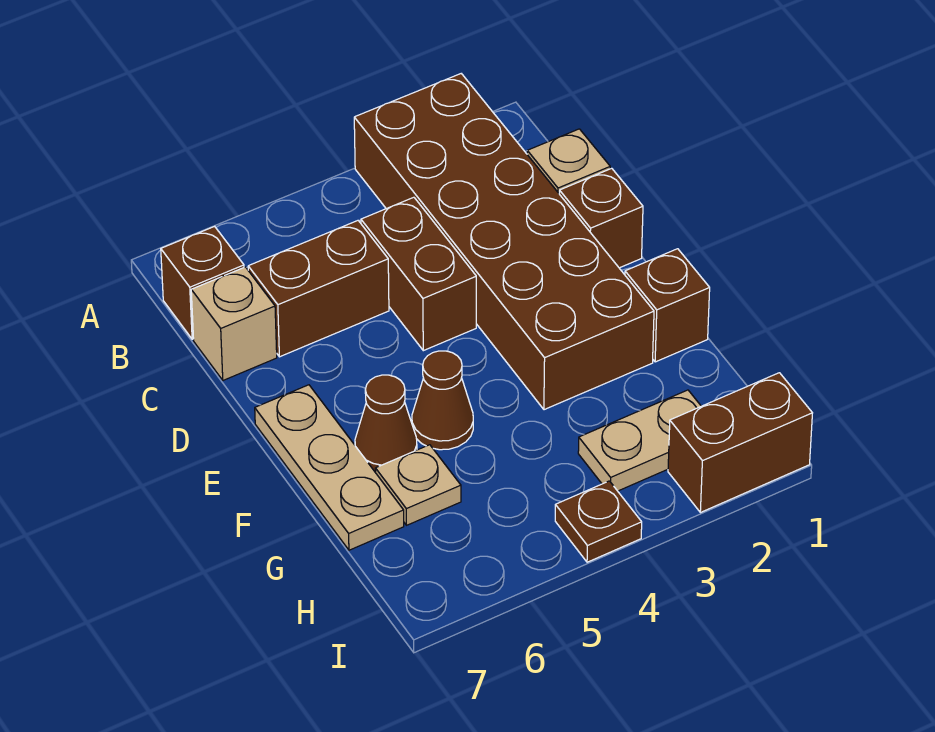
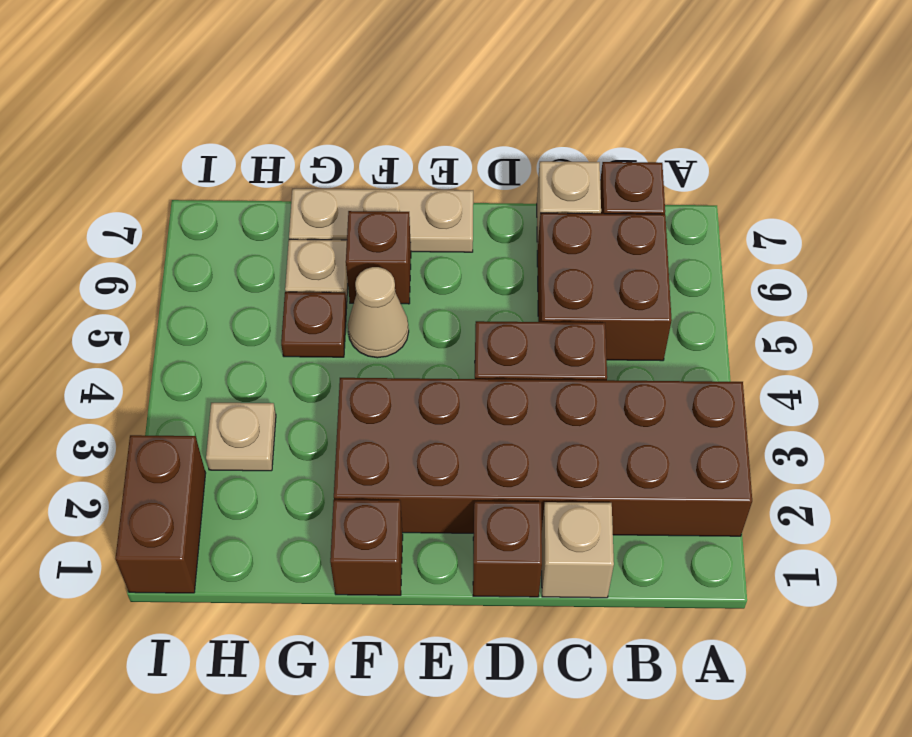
brown brick C5:C6 level 1 -> brown brick B5:C6 level 1
brown cone F5 level 1 -> tan cone F5 level 1
brown cone F6 level 1 -> brown brick F6 level 1
tan plate H2:H3 level 1 -> tan plate H3 level 1
brown plate I4 level 1 -> brown plate G5 level 1

